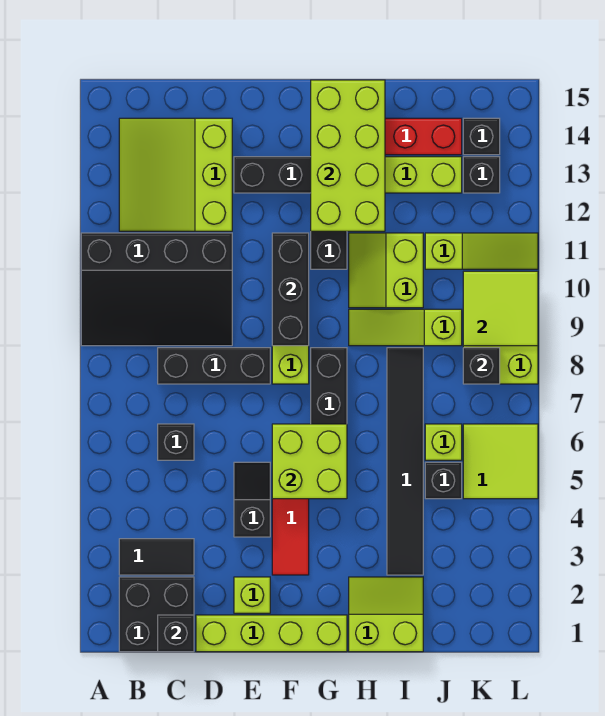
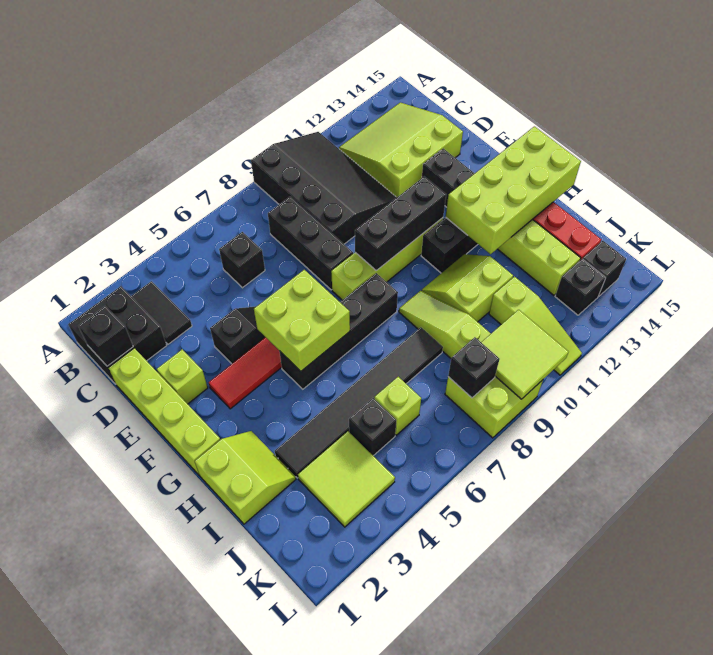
black slope A9:D11 level 1 top 11 -> black slope A9:D11 level 1 top 9
lime tile K5:L6 level 1 -> lime tile J3:K4 level 1

